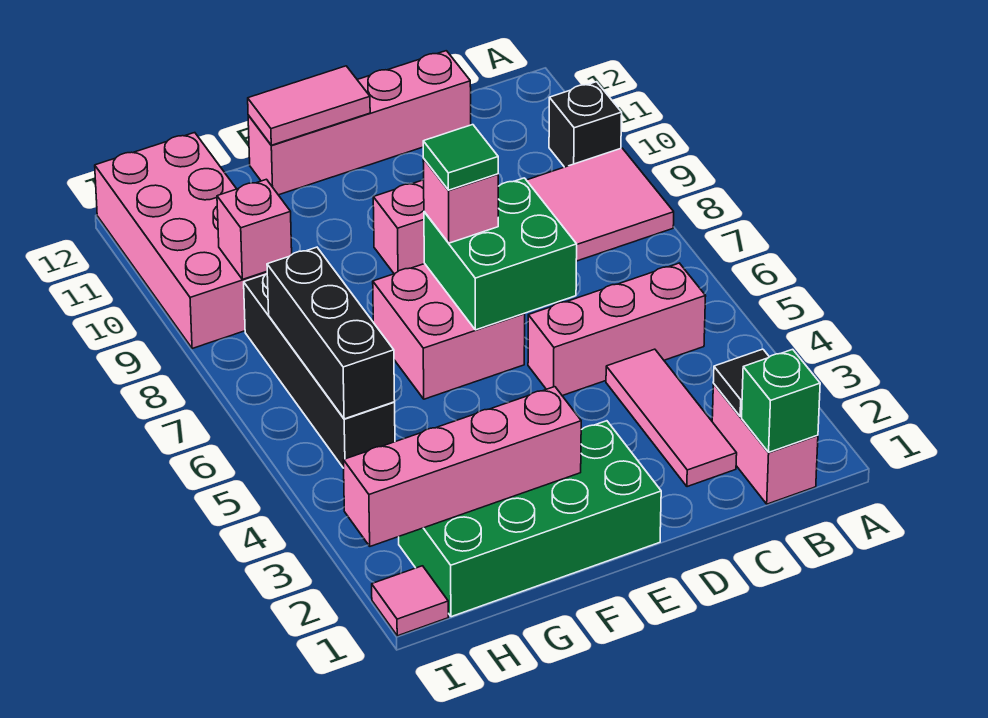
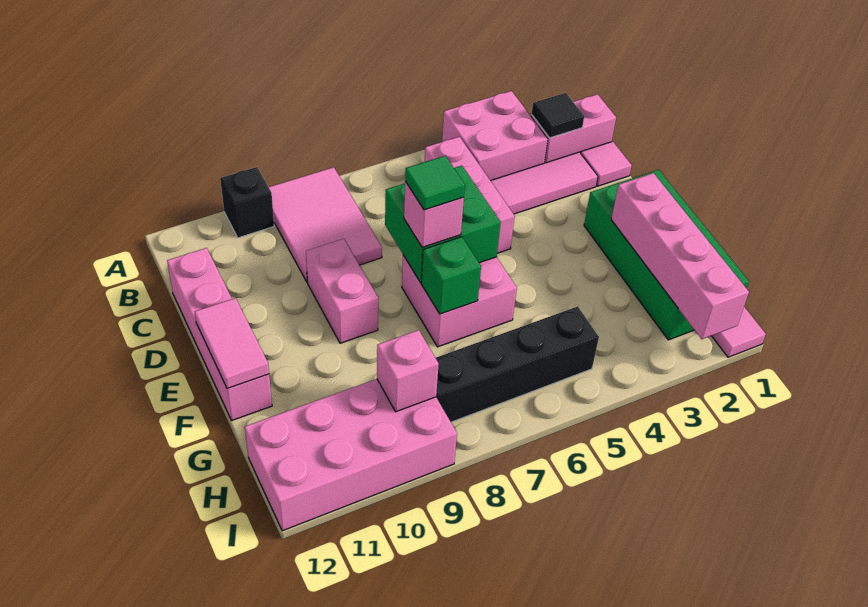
none -> pink brick A3:B4 level 1
green brick B1 level 2 -> green brick F7 level 2
none -> pink tile C1 level 1
black brick H5:H7 level 2 -> none

